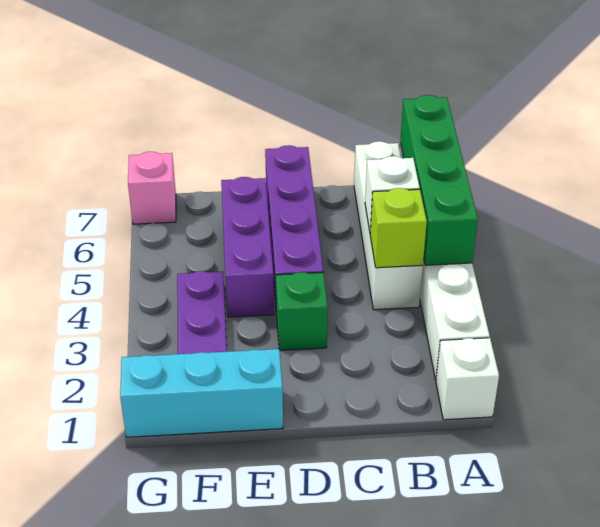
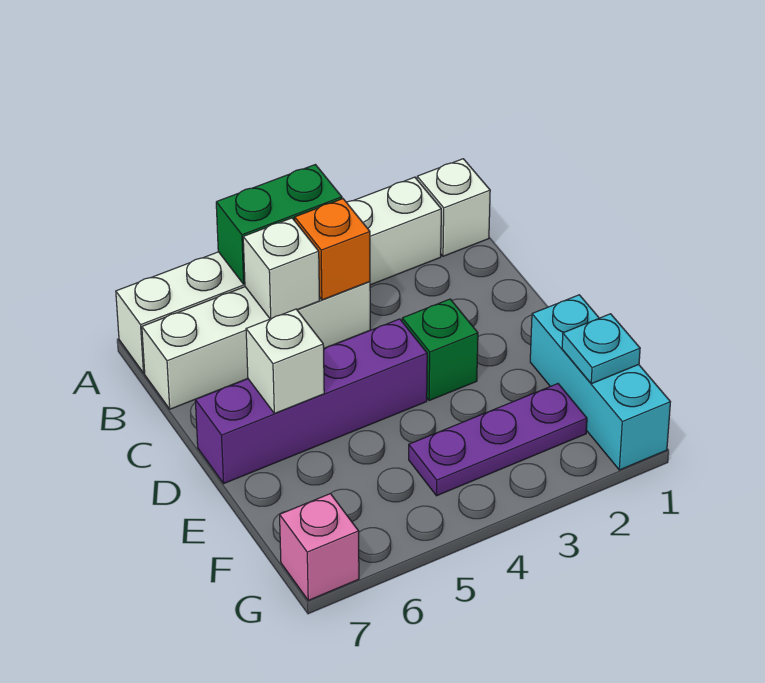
green brick A4:A7 level 2 -> green brick A4:A5 level 2
lime brick B4 level 2 -> orange brick B4 level 2
none -> white brick D6 level 2
purple brick E4:E6 level 1 -> none
none -> cyan plate F1 level 2

